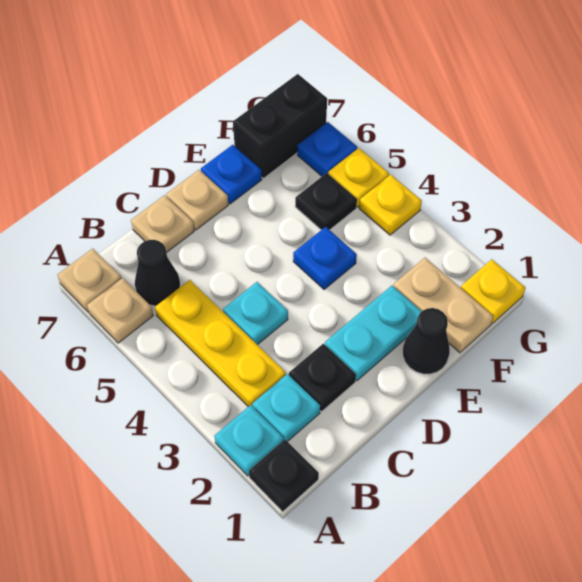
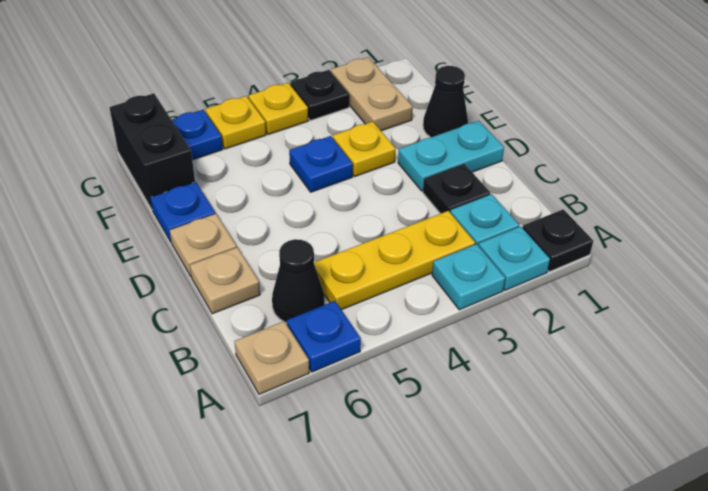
tan plate A6 level 1 -> blue plate A6 level 1
cyan plate C4 level 1 -> cyan plate A3 level 1
cyan plate D2:E2 level 1 -> cyan plate D1:D2 level 1
tan plate F1:F2 level 1 -> tan plate F2:G2 level 1
black plate F5 level 1 -> black plate G3 level 1
yellow plate G1 level 1 -> yellow plate E3 level 1

